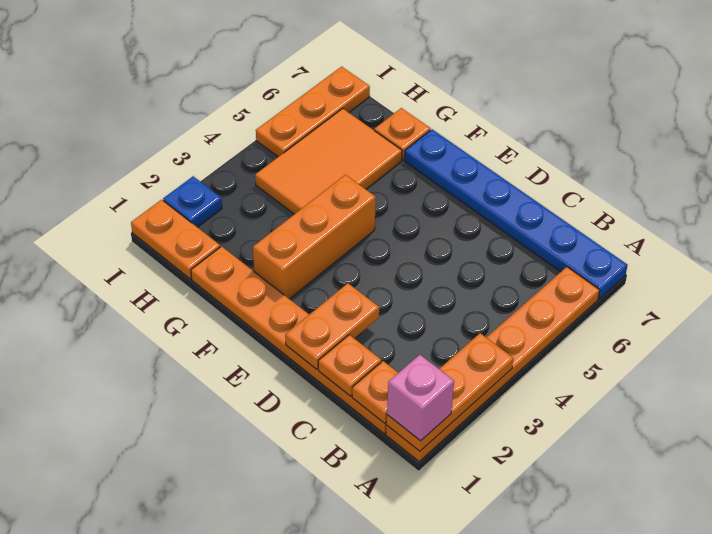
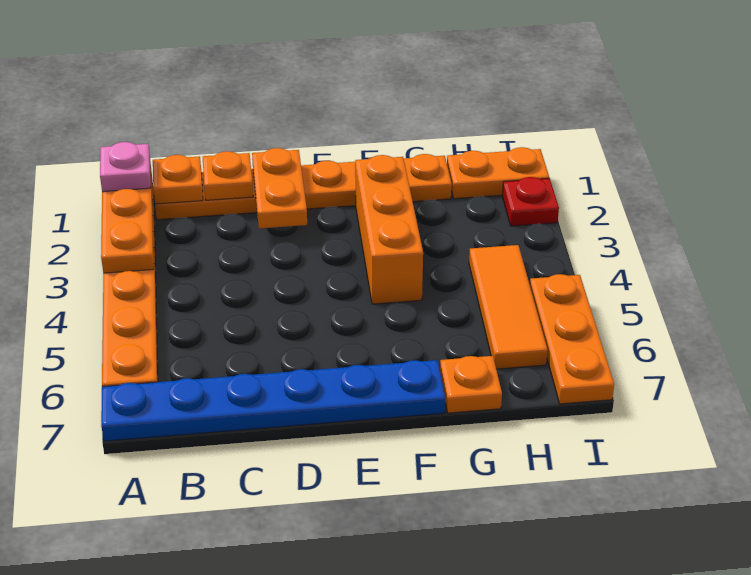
pink brick A1 level 3 -> pink plate A1 level 3
orange tile G4:H6 level 1 -> orange tile H4:H6 level 1
blue plate I2 level 1 -> red plate I2 level 1

